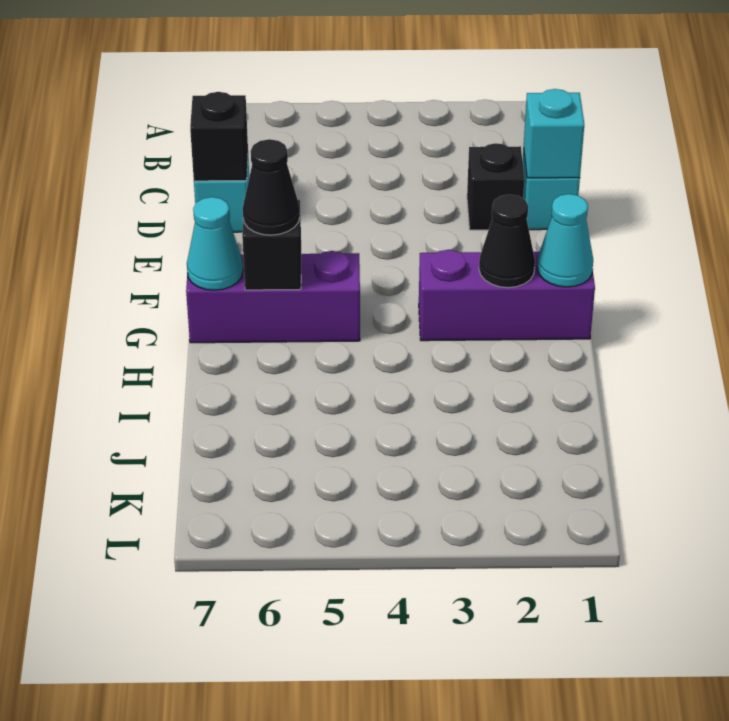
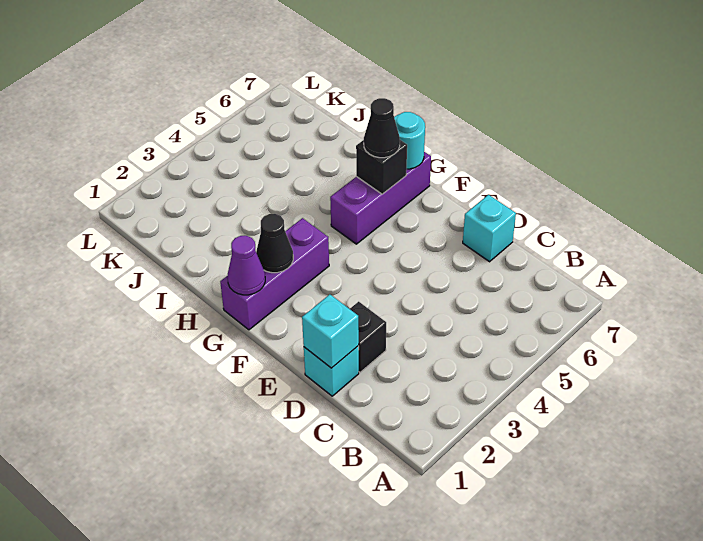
black brick D7 level 2 -> none
cyan cone G1 level 2 -> purple cone G1 level 2
cyan cone G7 level 2 -> cyan round brick G7 level 2

